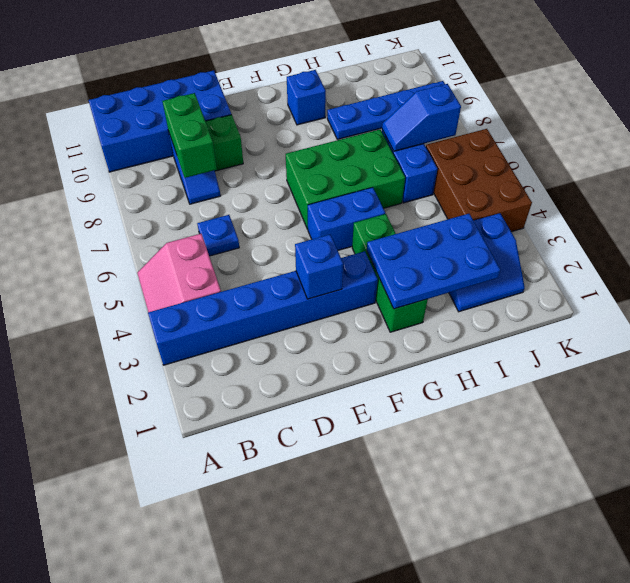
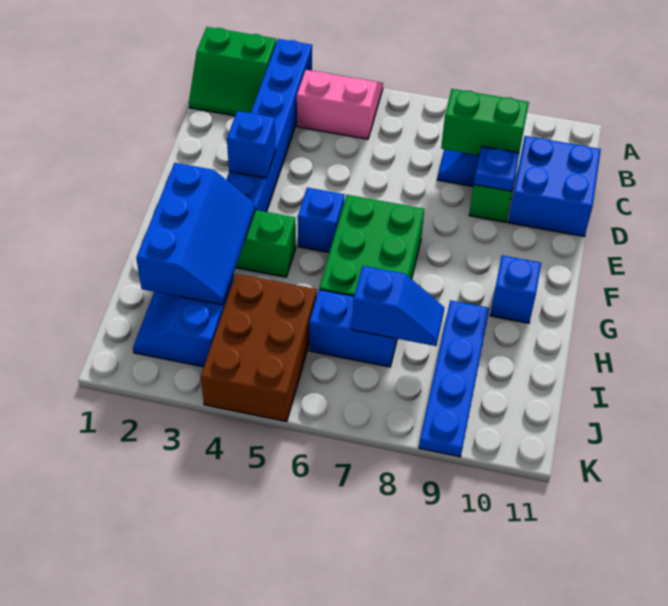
none -> green slope A1:B2 level 1 top A
blue brick A10:D11 level 1 -> blue brick C10:D11 level 1
blue plate C6 level 1 -> blue plate D9 level 2
blue brick F5:G5 level 1 -> blue brick F5 level 1
blue plate G2:I3 level 2 -> blue slope G2:I3 level 2 top 2
blue slope I7:J7 level 2 top J -> blue slope I7:I8 level 2 top 7
brown brick J4:K6 level 1 -> brown brick I4:K5 level 1

